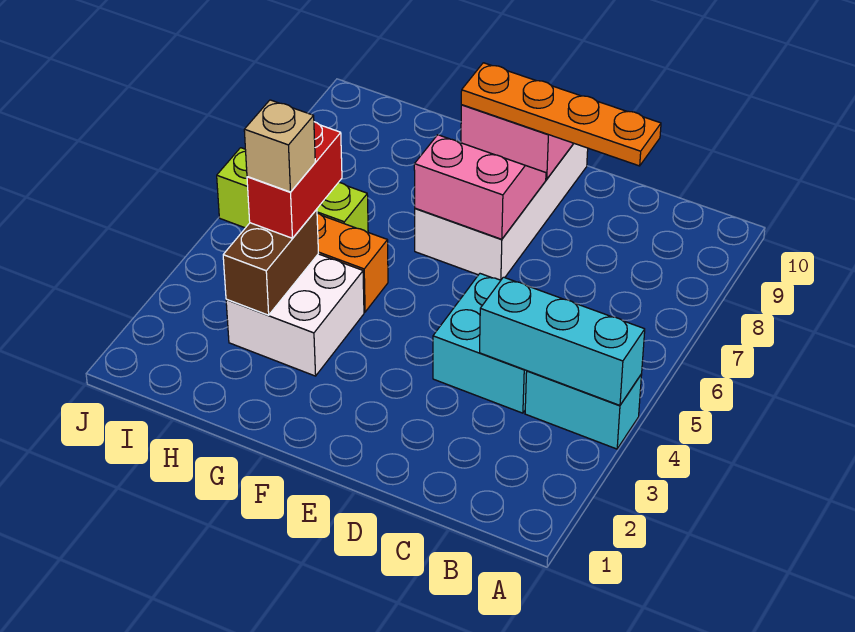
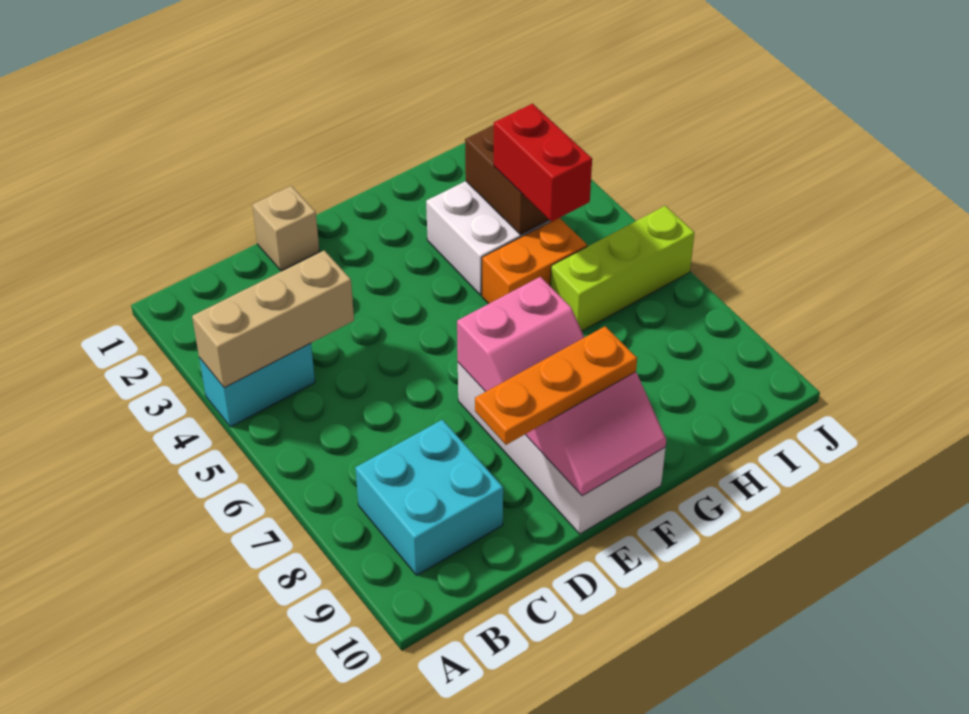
cyan brick A4:C4 level 2 -> tan brick A4:C4 level 2
cyan brick C4:D5 level 1 -> cyan brick B8:C9 level 1
orange plate C9:F9 level 3 -> orange plate D9:F9 level 3
tan brick H4 level 4 -> tan brick D1 level 1

